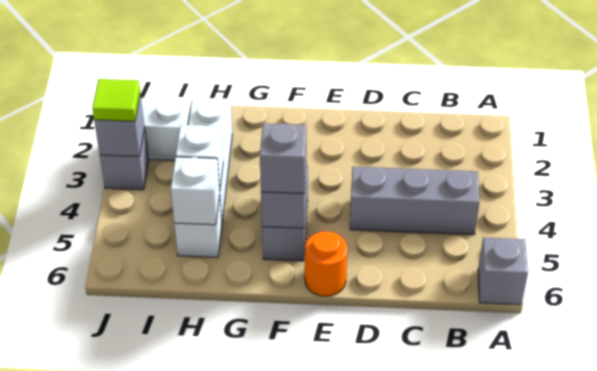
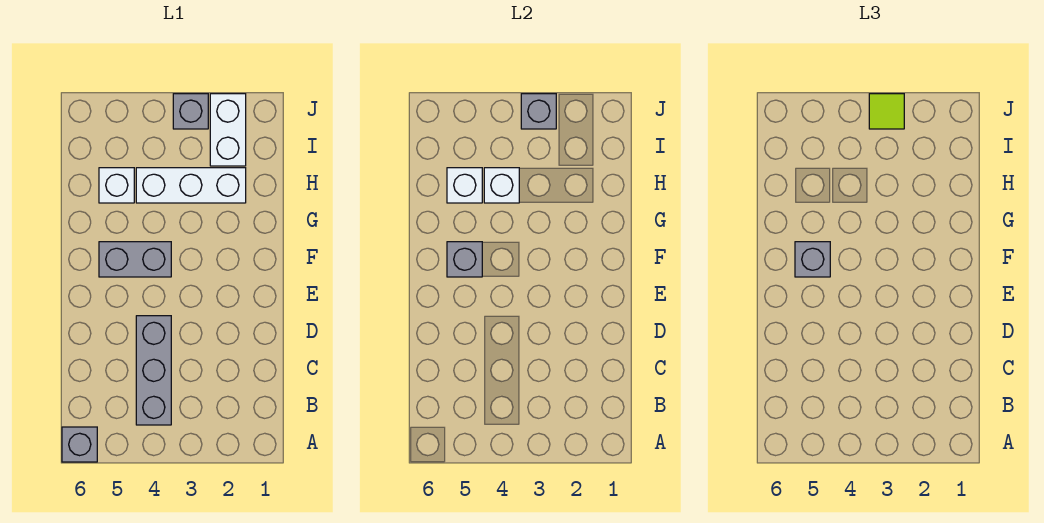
orange round brick E6 level 1 -> none

